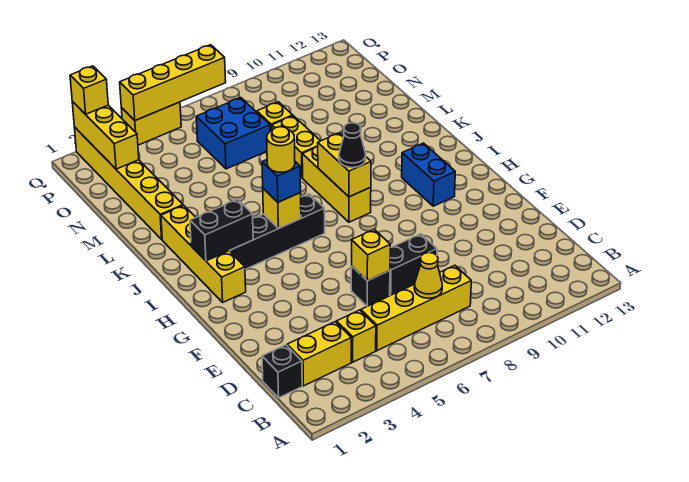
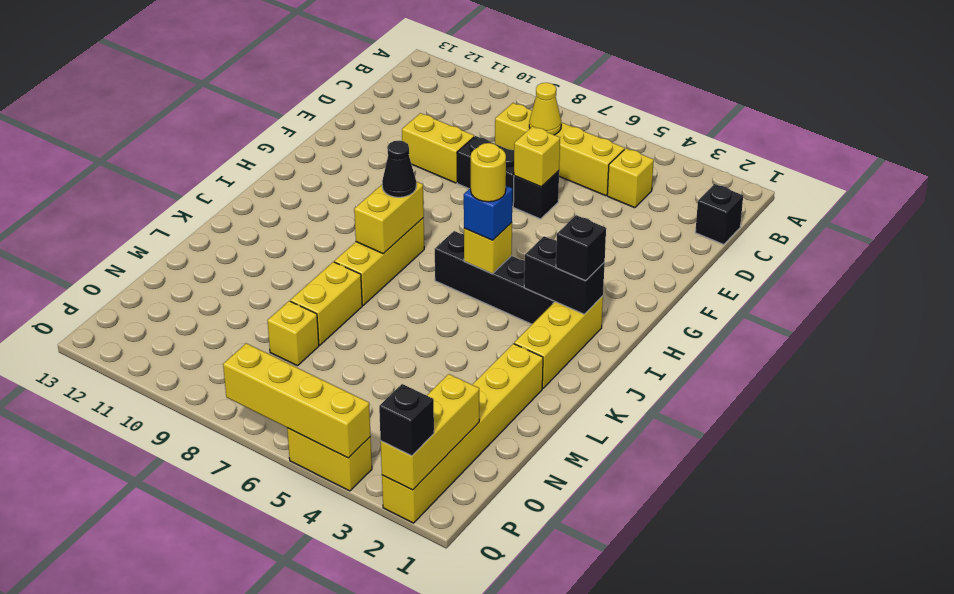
yellow brick C2:C3 level 1 -> yellow brick E9:E10 level 1
yellow brick H2:K2 level 1 -> yellow brick I2:K2 level 1
blue brick H11:I11 level 1 -> none
none -> black brick I2 level 3
blue brick N6:O7 level 1 -> none
yellow brick Q2 level 3 -> black brick Q2 level 3

